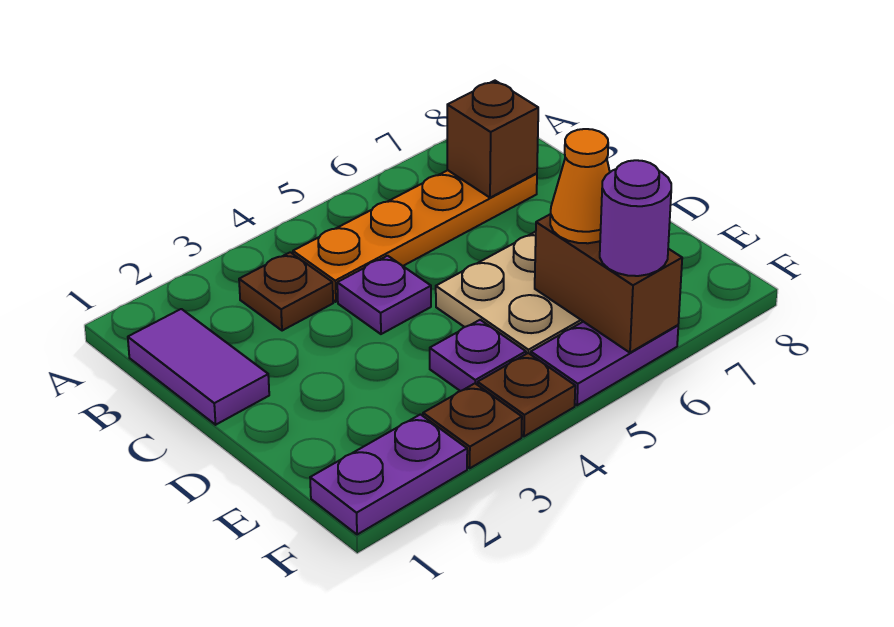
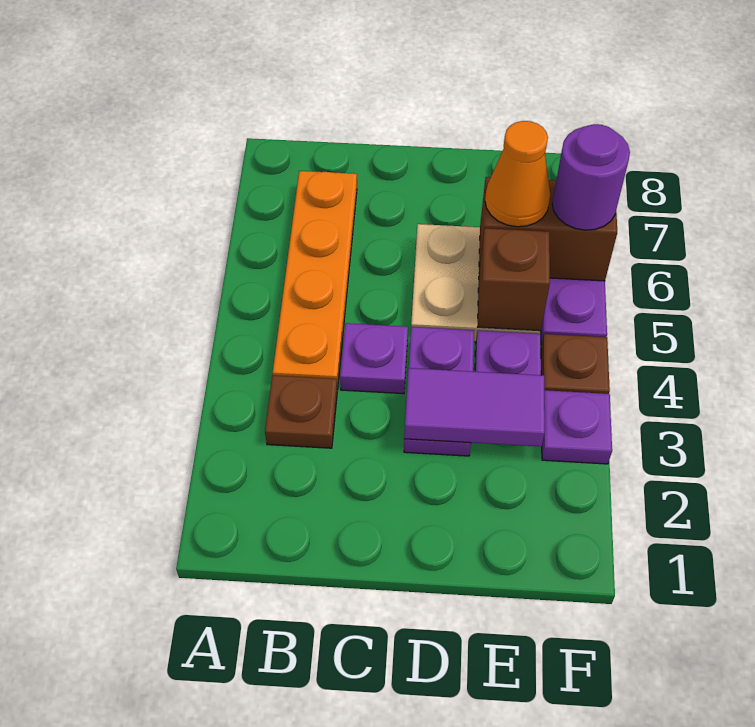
purple tile B1:C1 level 1 -> purple tile D3:E3 level 2
brown brick B7 level 2 -> brown brick E5 level 2
purple plate F1:F2 level 1 -> purple plate D3:D4 level 1
brown plate F3 level 1 -> purple plate F3 level 1

